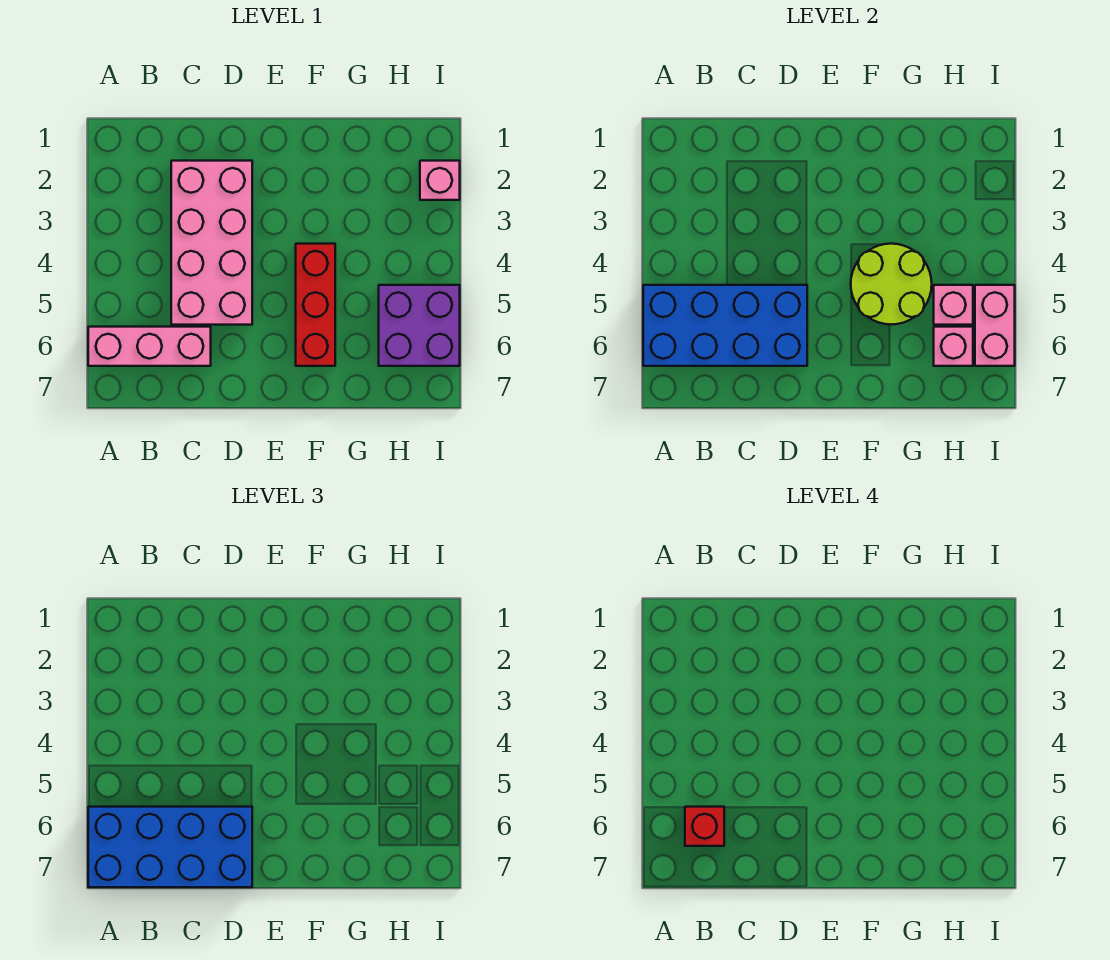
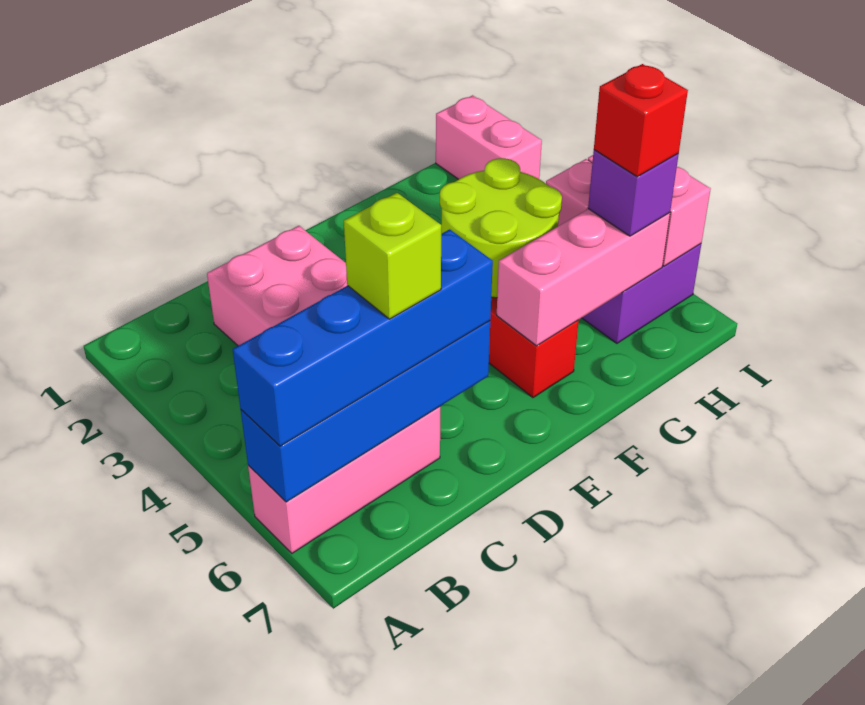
blue brick A5:D6 level 2 -> blue brick A6:D6 level 2
blue brick A6:D7 level 3 -> blue brick A6:D6 level 3
red brick B6 level 4 -> red brick H6 level 4
none -> lime brick C6 level 4
pink brick H6 level 2 -> pink brick F6:H6 level 2
none -> purple brick H6 level 3
pink brick I2 level 1 -> pink brick I1:I2 level 1

